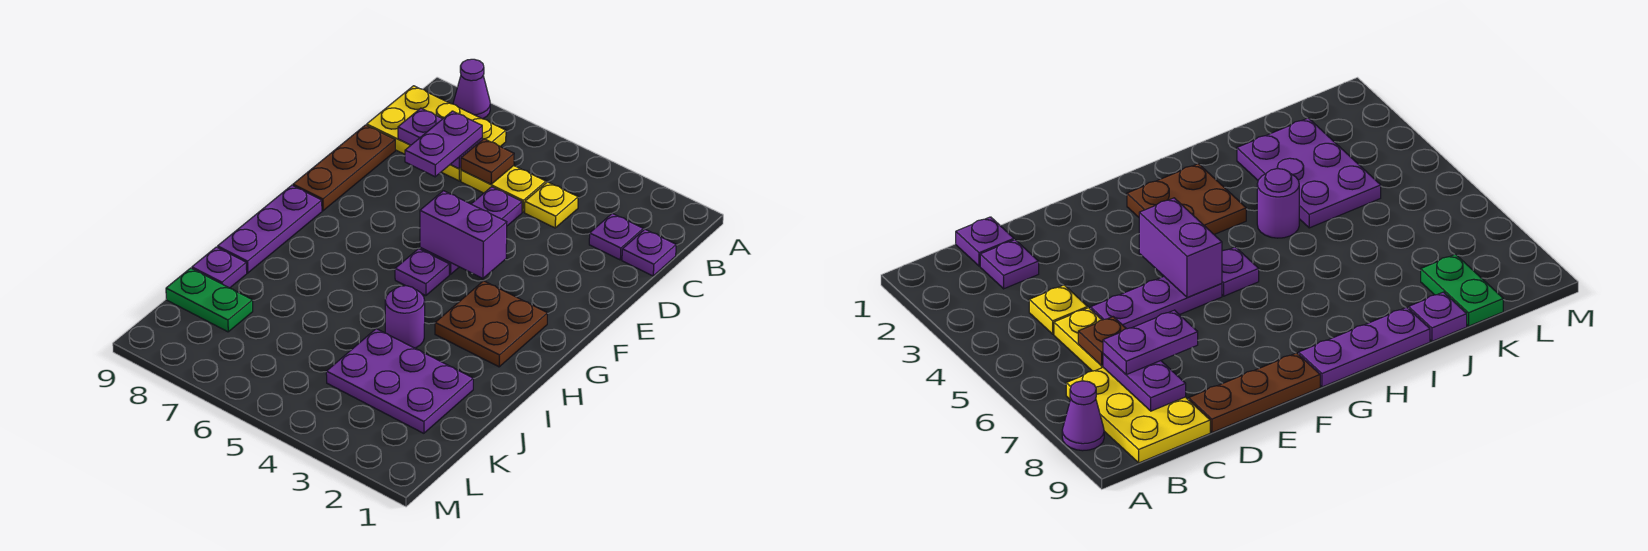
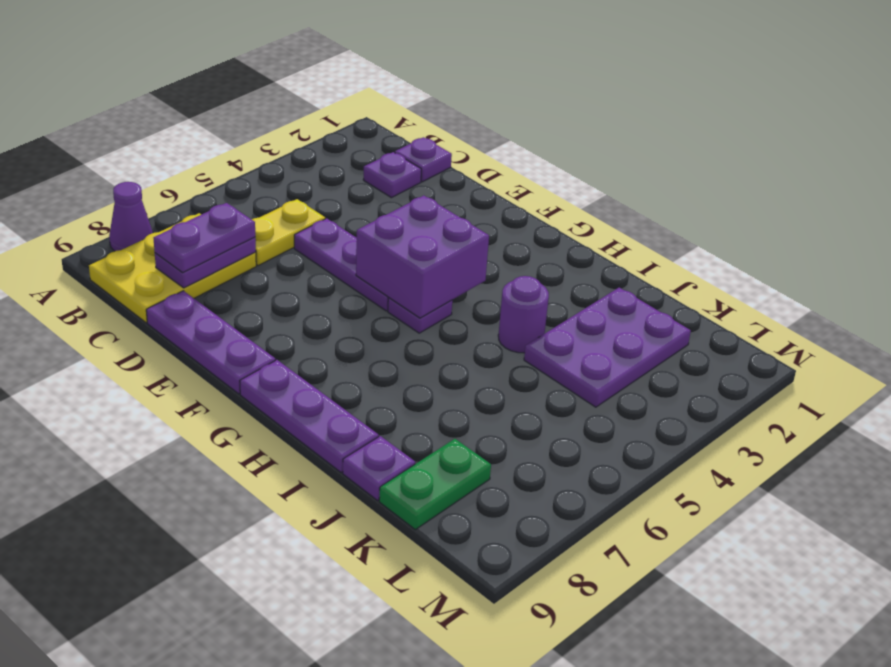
yellow plate C4 level 1 -> none
brown plate C6 level 2 -> none
purple plate C7:D7 level 3 -> purple plate C7:C8 level 3
brown plate D9:F9 level 1 -> purple plate D9:F9 level 1
purple brick F4:F5 level 2 -> purple brick F4:G5 level 2
brown plate G2:H3 level 1 -> none

